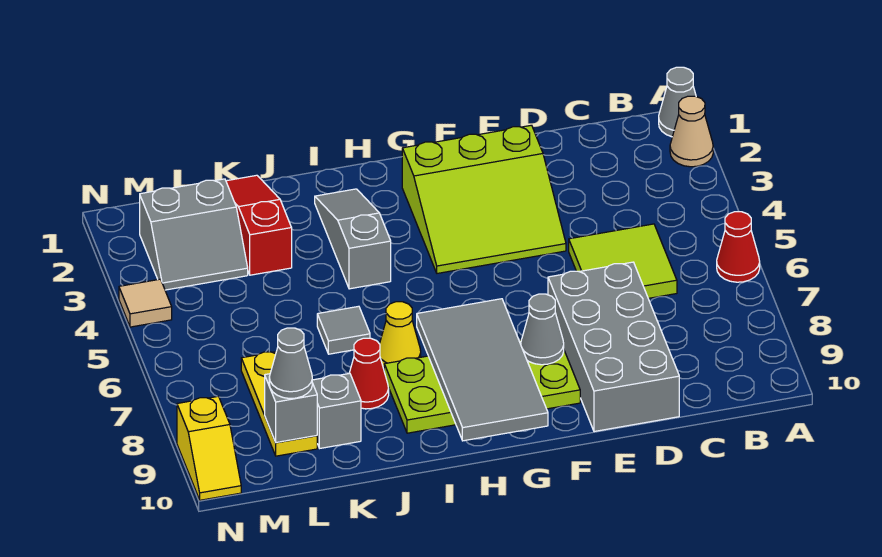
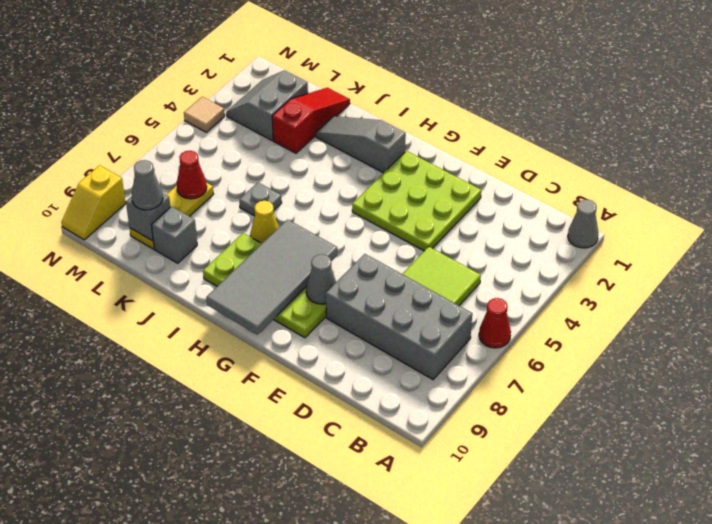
tan cone A2 level 1 -> none
grey brick D7:E10 level 1 -> grey brick B7:E8 level 1
lime slope E2:G4 level 1 top 2 -> lime plate E2:G4 level 1
grey slope I2:I4 level 1 top 4 -> grey slope H2:J2 level 1 top H
grey tile J6 level 1 -> grey plate J6 level 1
red cone J8 level 1 -> red cone L7 level 2
grey slope L2:M3 level 1 top 2 -> grey slope L2:M3 level 1 top L

